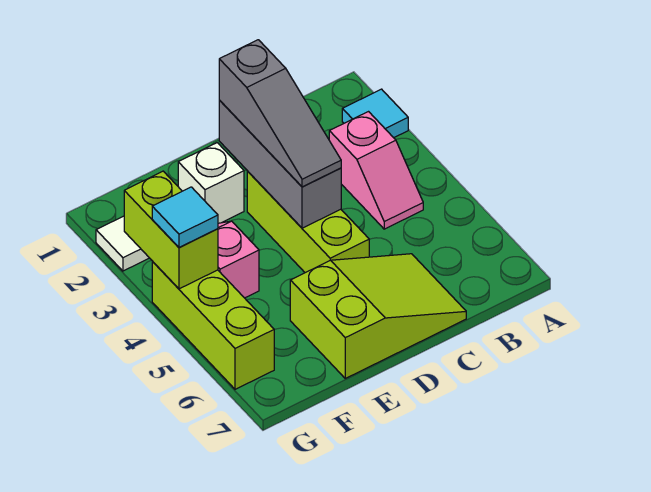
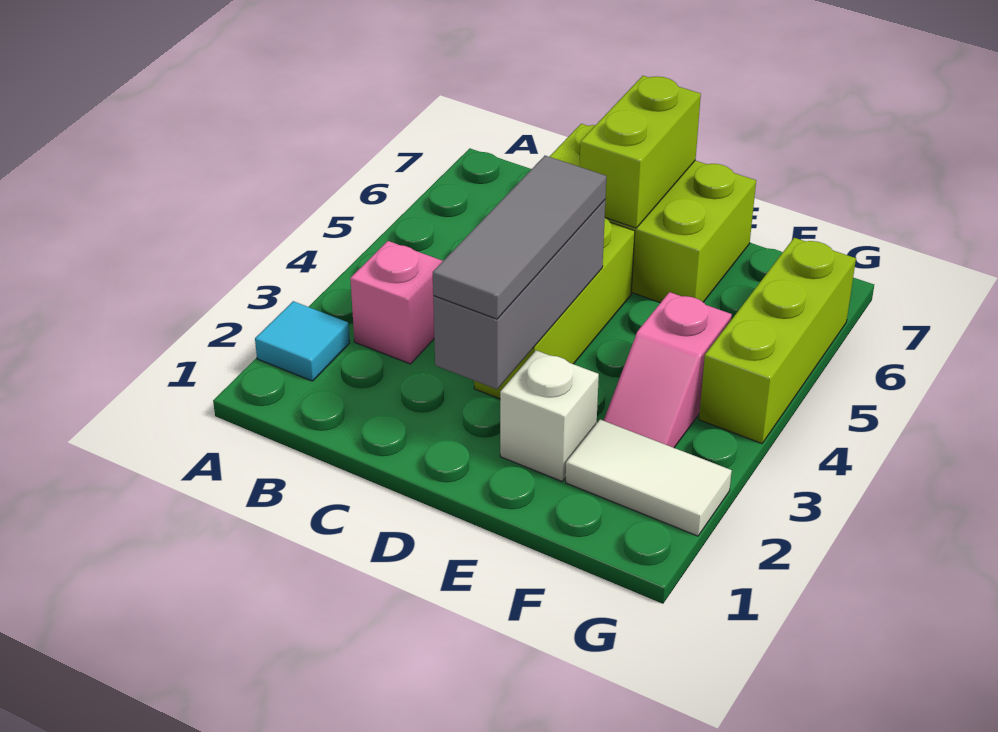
lime slope C6:E7 level 1 top E -> lime brick C6:E7 level 1
grey slope D2:D4 level 3 top 2 -> grey tile D2:D4 level 3
lime brick G3:G4 level 2 -> lime brick D6:D7 level 2
cyan tile G4 level 3 -> none

